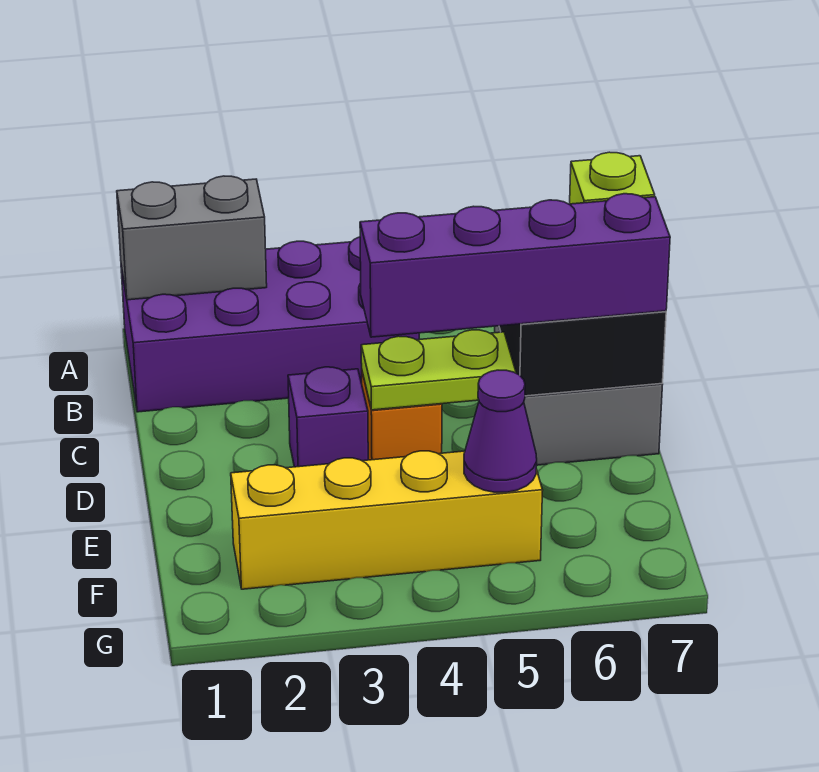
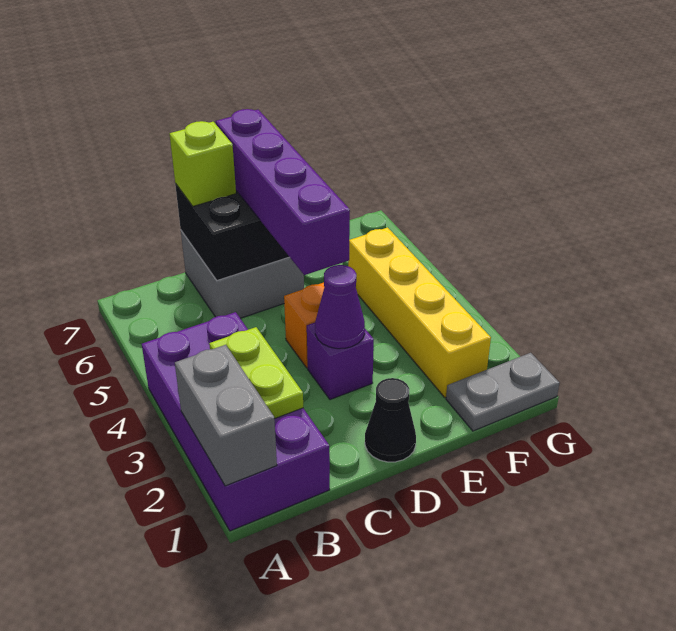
none -> black cone D1 level 1
lime plate D4:D5 level 2 -> lime plate B2:B3 level 2
none -> grey plate F1:G1 level 1
purple cone F5 level 2 -> purple cone D3 level 2

